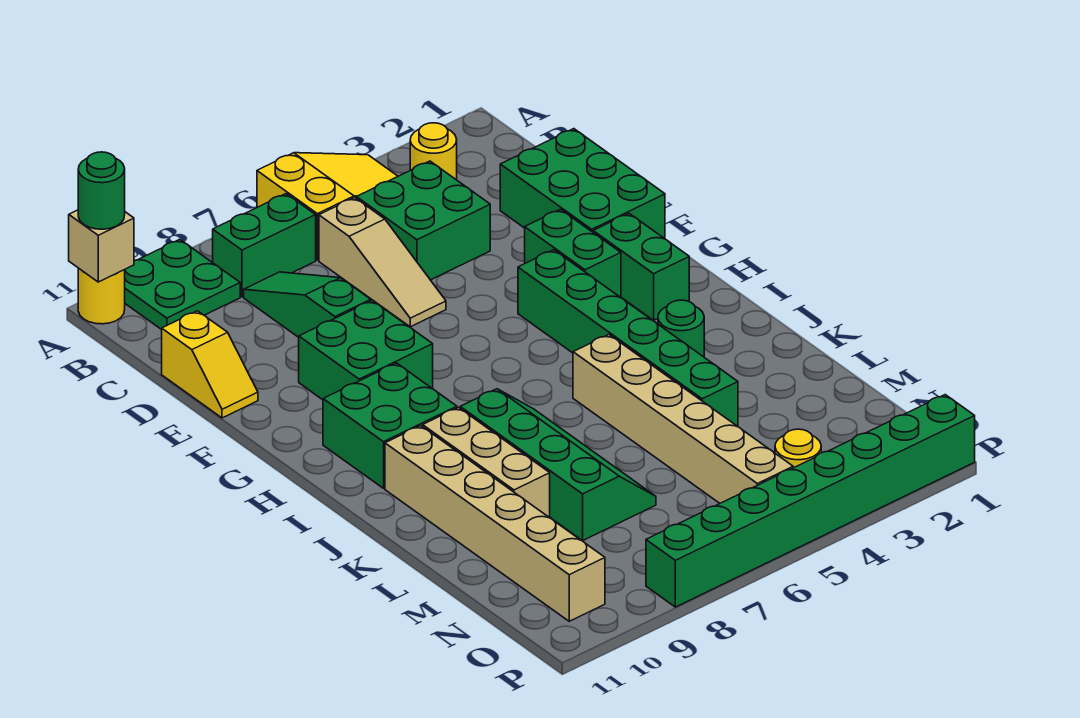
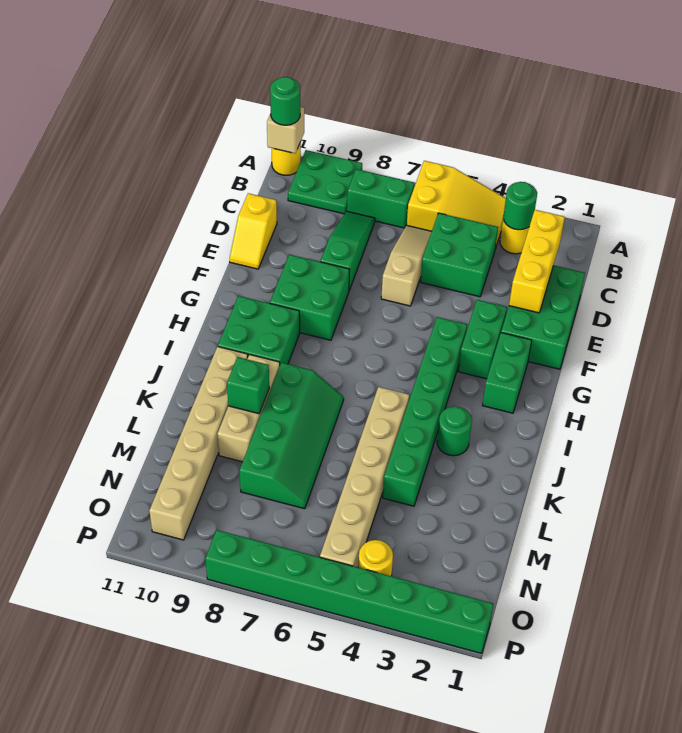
none -> green round brick B3 level 2
none -> yellow brick C2:E2 level 2
tan slope C6:E6 level 1 top C -> tan slope C6:E6 level 1 top E
none -> green brick K9 level 2

